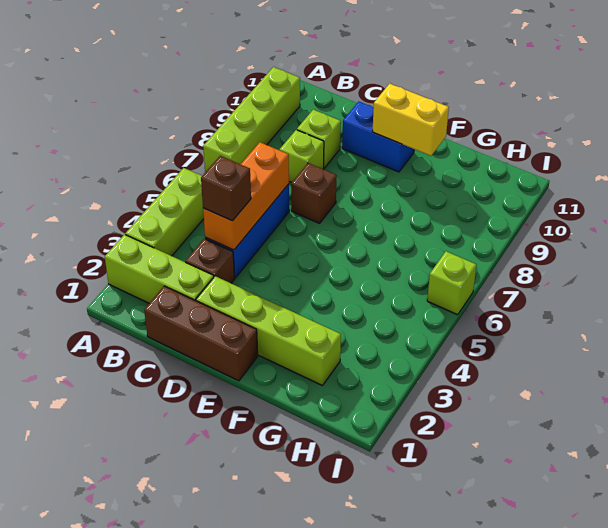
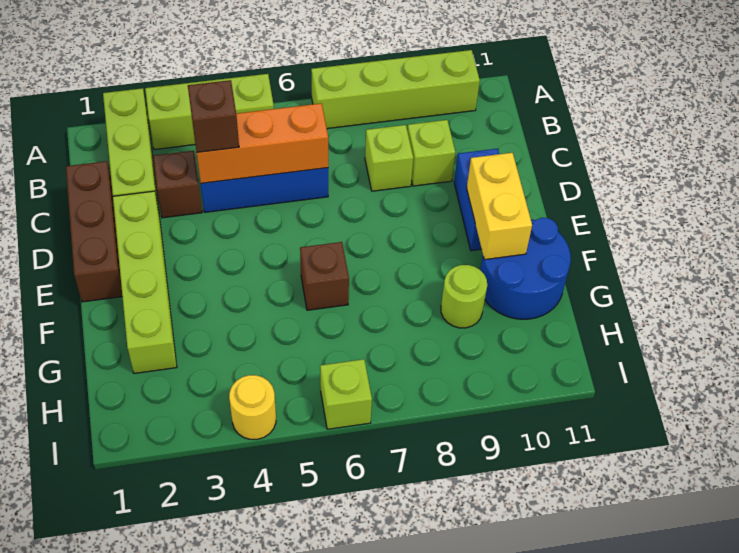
brown brick D7 level 1 -> brown brick F6 level 1
none -> blue round brick F10:G11 level 1
none -> lime round brick G9 level 1
none -> yellow round brick I4 level 1

